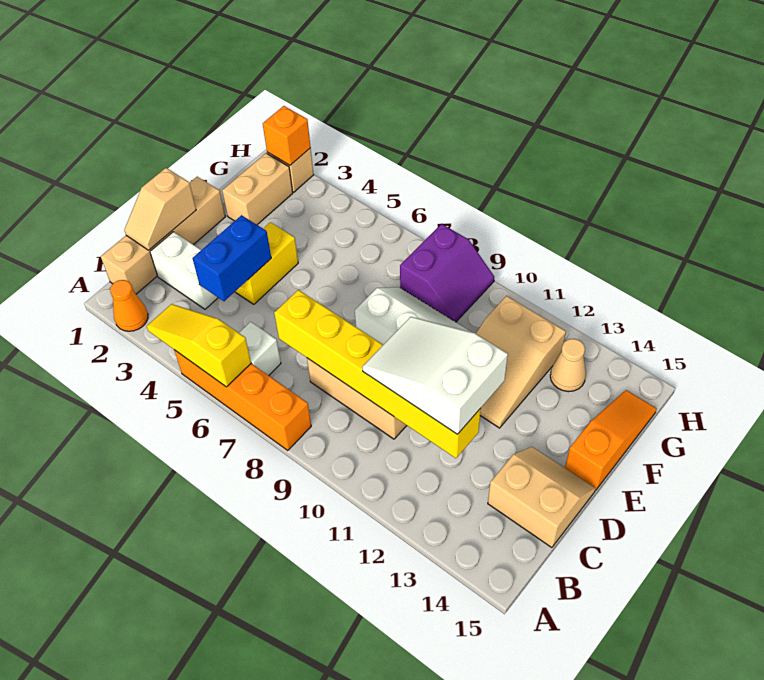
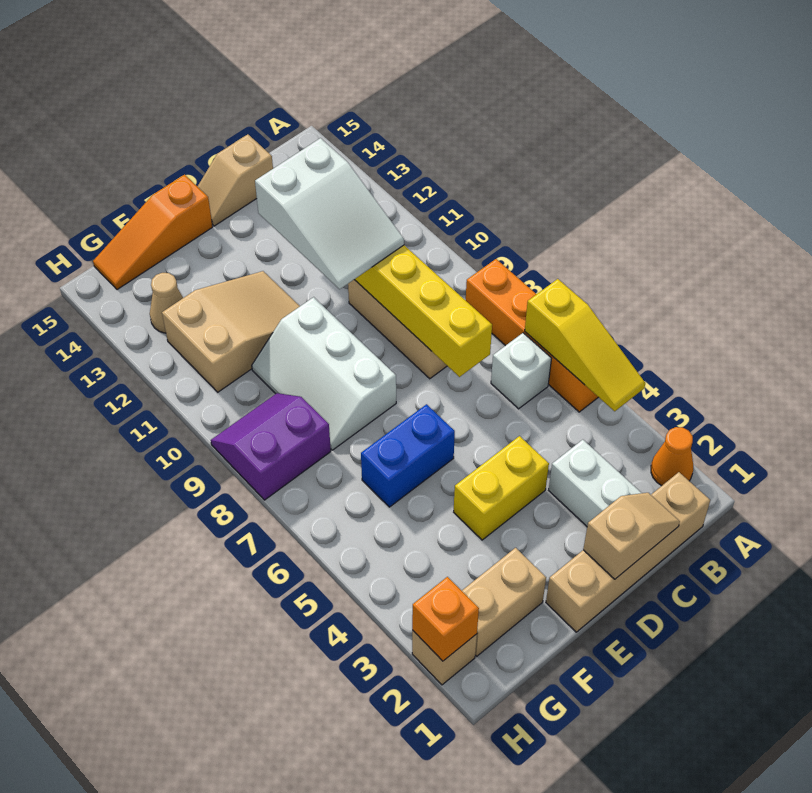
blue brick C4:D4 level 2 -> blue brick E6:F6 level 1
tan slope C14:D15 level 1 top C -> tan slope C15:D15 level 1 top C

